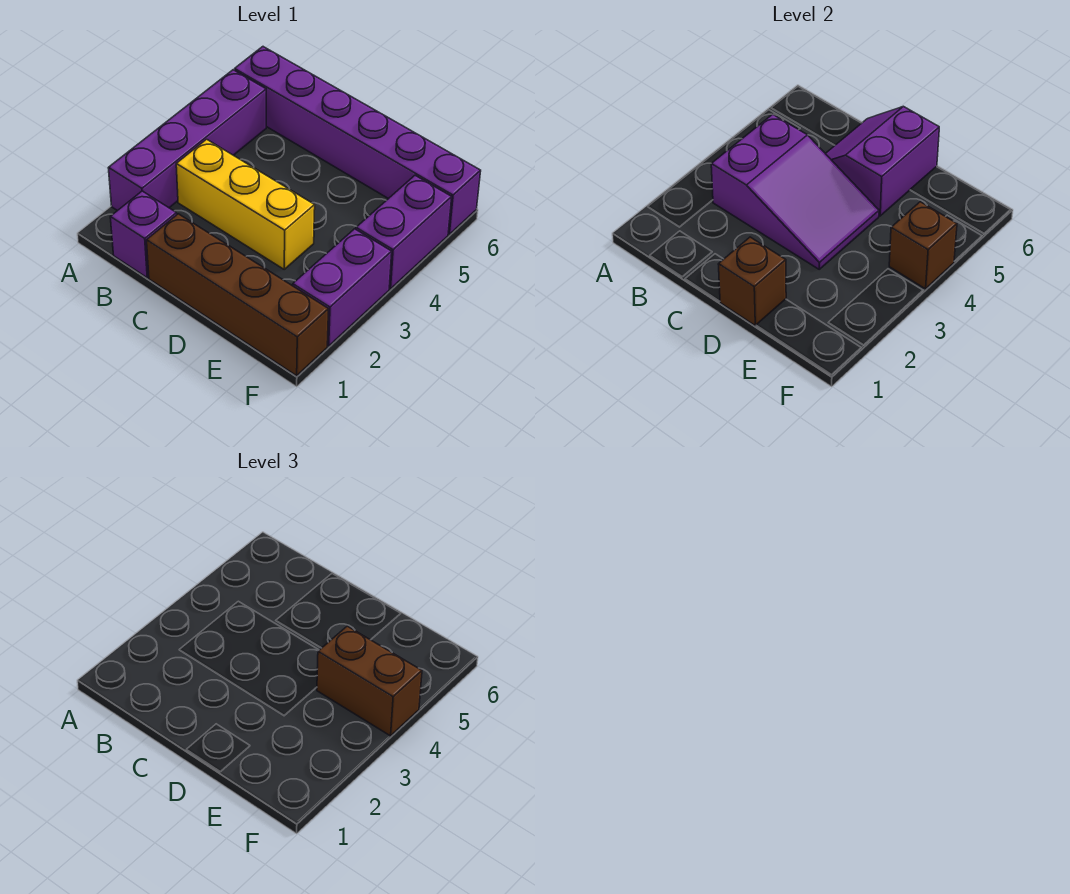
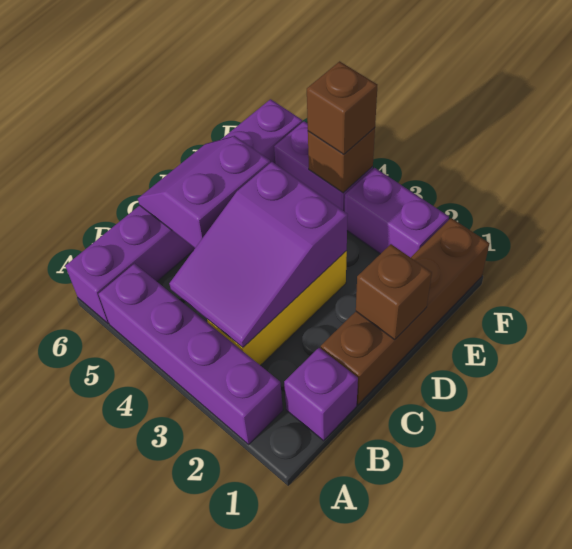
purple slope B3:D4 level 2 top B -> purple slope B3:D4 level 2 top D
purple slope C5:D6 level 2 top D -> purple slope C5:D6 level 2 top 5
brown brick E4:F4 level 3 -> brown brick F4 level 3

